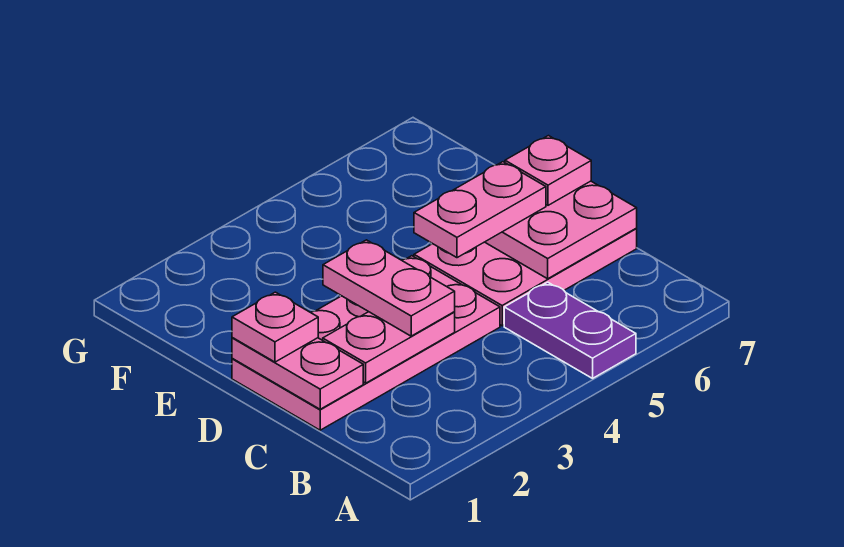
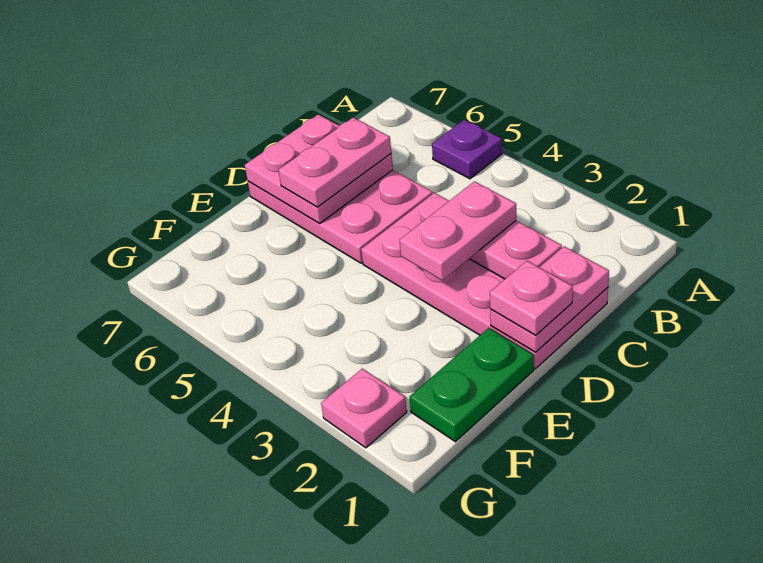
purple plate A5:B5 level 1 -> purple plate A5 level 1
pink plate D5:D6 level 3 -> pink plate C6:D6 level 3
pink plate D7 level 3 -> pink plate G2 level 1
none -> green plate E1:F1 level 1

